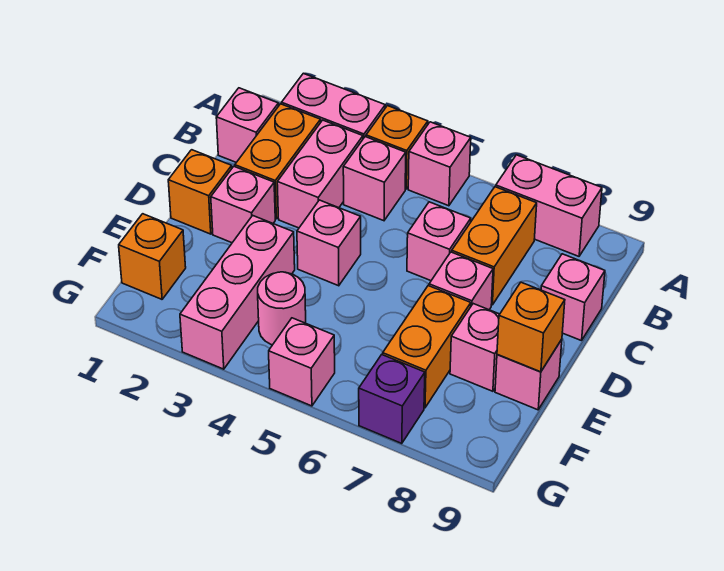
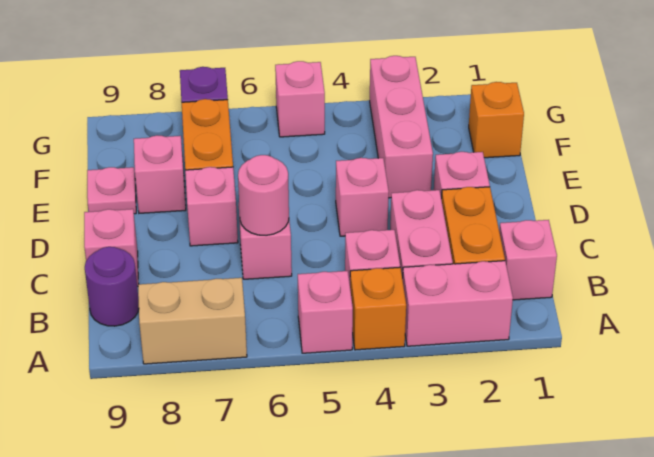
pink brick A7:A8 level 1 -> tan brick A7:A8 level 1
orange brick B7:C7 level 1 -> none
none -> purple round brick B9 level 1
orange brick D1 level 1 -> none
pink brick E9 level 1 -> pink plate E9 level 1
orange brick E9 level 2 -> none
pink round brick F4 level 1 -> pink round brick C6 level 2

